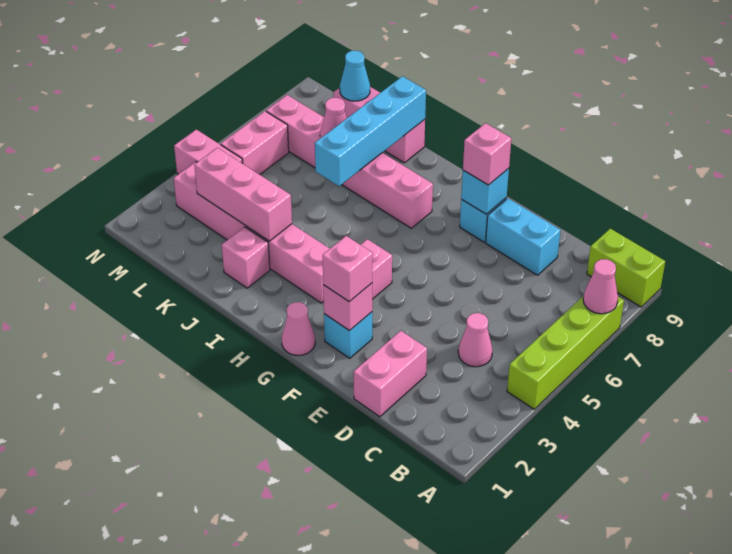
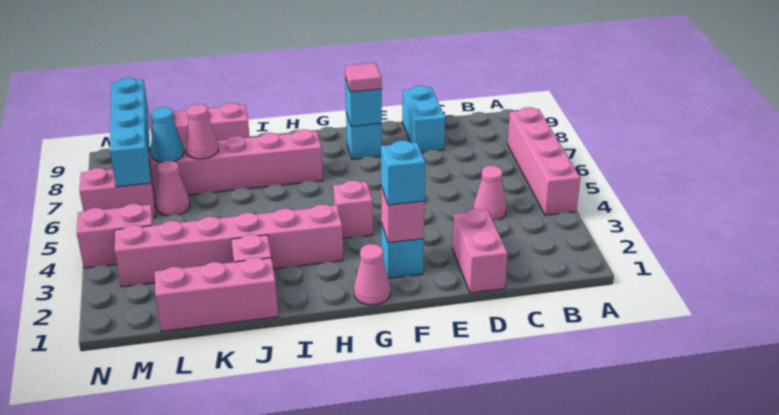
lime brick A4:A7 level 1 -> pink brick A4:A7 level 1
pink cone A7 level 2 -> pink cone L6 level 1
lime brick A9:B9 level 1 -> none
cyan brick D8:E8 level 1 -> cyan brick D8:D9 level 1
pink brick F2 level 3 -> cyan brick F2 level 3
pink brick F8 level 3 -> pink tile F8 level 3
pink brick J3:L3 level 2 -> pink brick J1:L1 level 1
cyan brick J6:J9 level 2 -> cyan brick M6:M9 level 2
cyan cone L9 level 2 -> cyan cone L7 level 2
pink brick M5:M6 level 1 -> pink brick M6:N6 level 1

